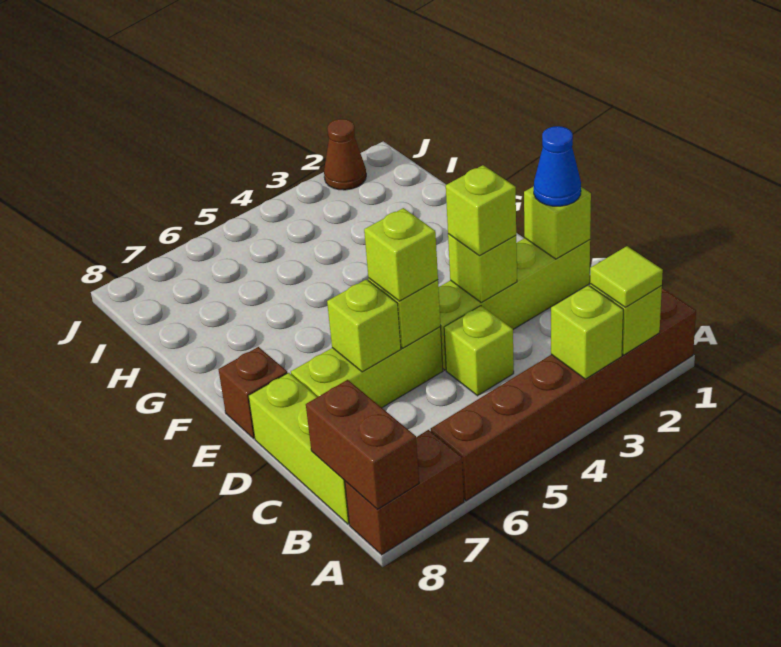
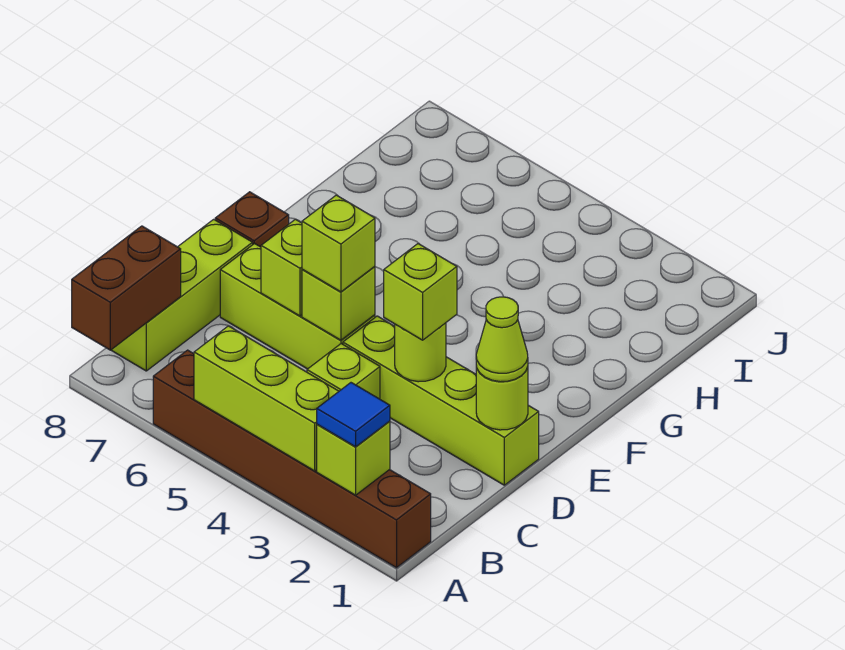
lime tile A2 level 3 -> blue tile A2 level 3
lime brick A3 level 2 -> lime brick A3:A5 level 2
brown brick A7:A8 level 1 -> none
lime brick D1 level 2 -> lime round brick D1 level 2
blue cone D1 level 3 -> lime cone D1 level 3
lime brick D3 level 2 -> lime round brick D3 level 2
brown cone J2 level 1 -> none

